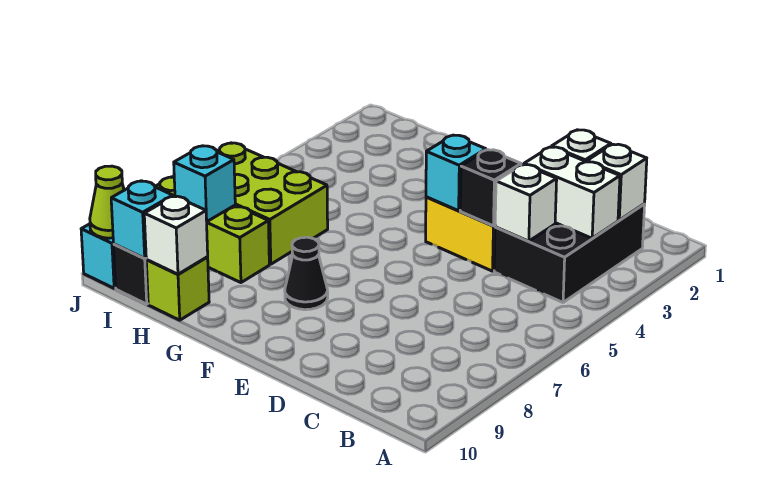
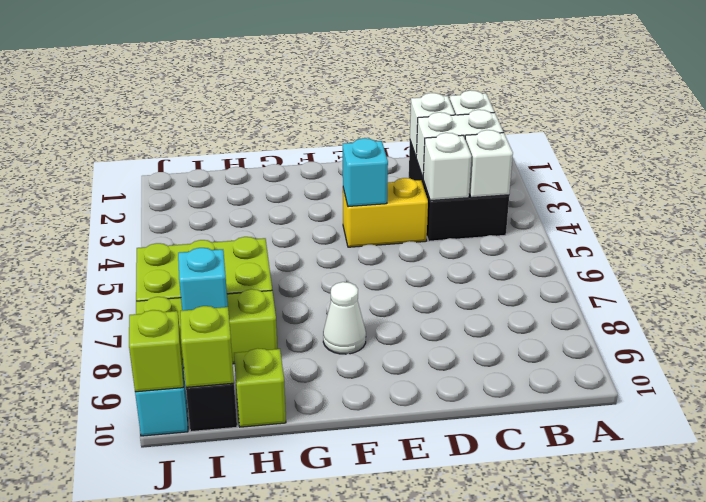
black brick D4 level 2 -> none
black cone F8 level 1 -> white cone F8 level 1
white brick H10 level 2 -> white brick B4 level 2
cyan brick I10 level 2 -> lime brick I10 level 2
lime cone J10 level 2 -> lime brick J10 level 2

